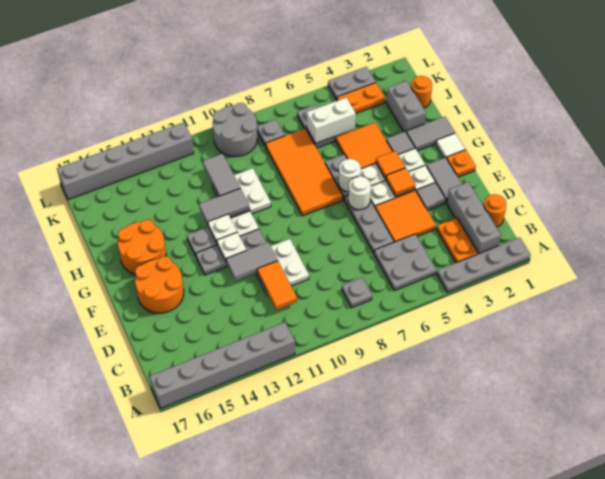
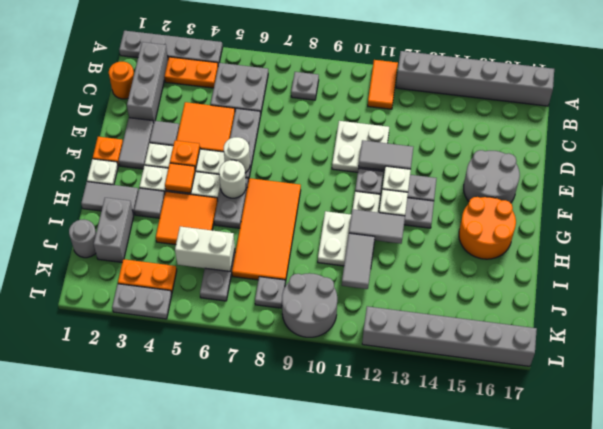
orange plate B3:C3 level 1 -> orange plate B3:B4 level 1
orange tile C11:D11 level 2 -> orange tile A11:B11 level 1
orange round brick E15:F16 level 1 -> grey round brick E15:F16 level 1
orange tile F4 level 2 -> orange plate F4 level 2
white tile G1 level 1 -> white plate G1 level 1
orange round brick J1 level 1 -> grey round brick J1 level 1

